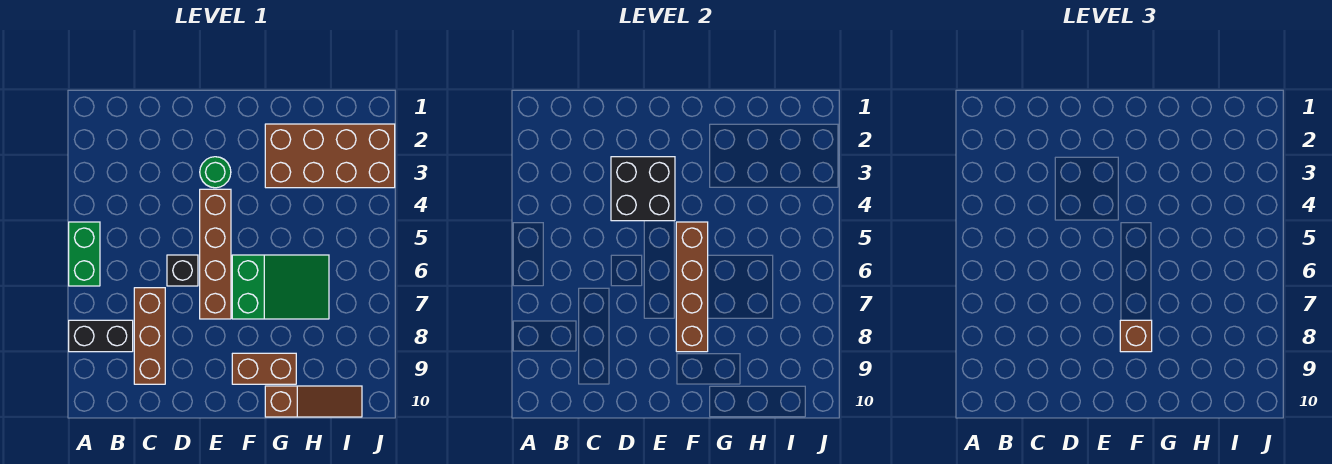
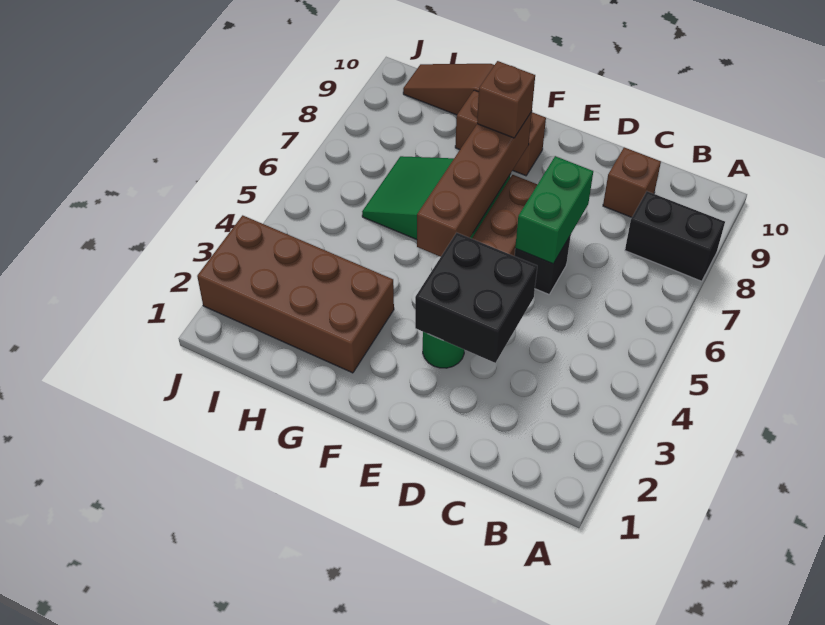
green brick A5:A6 level 1 -> green brick D6:D7 level 2
brown brick C7:C9 level 1 -> brown brick C9 level 1

